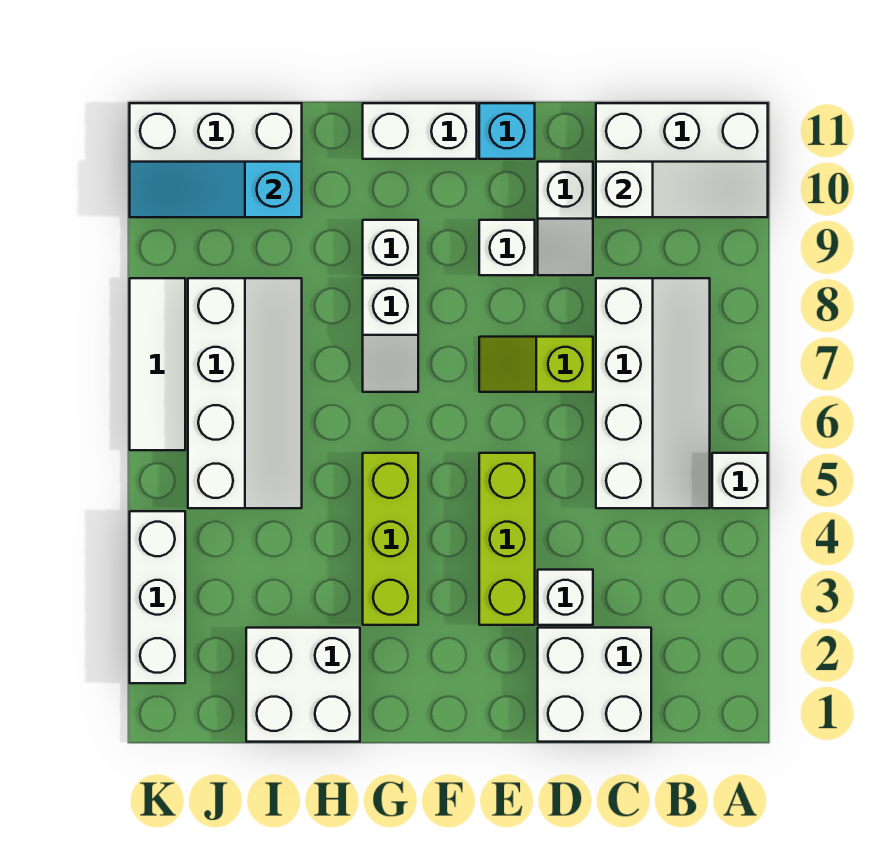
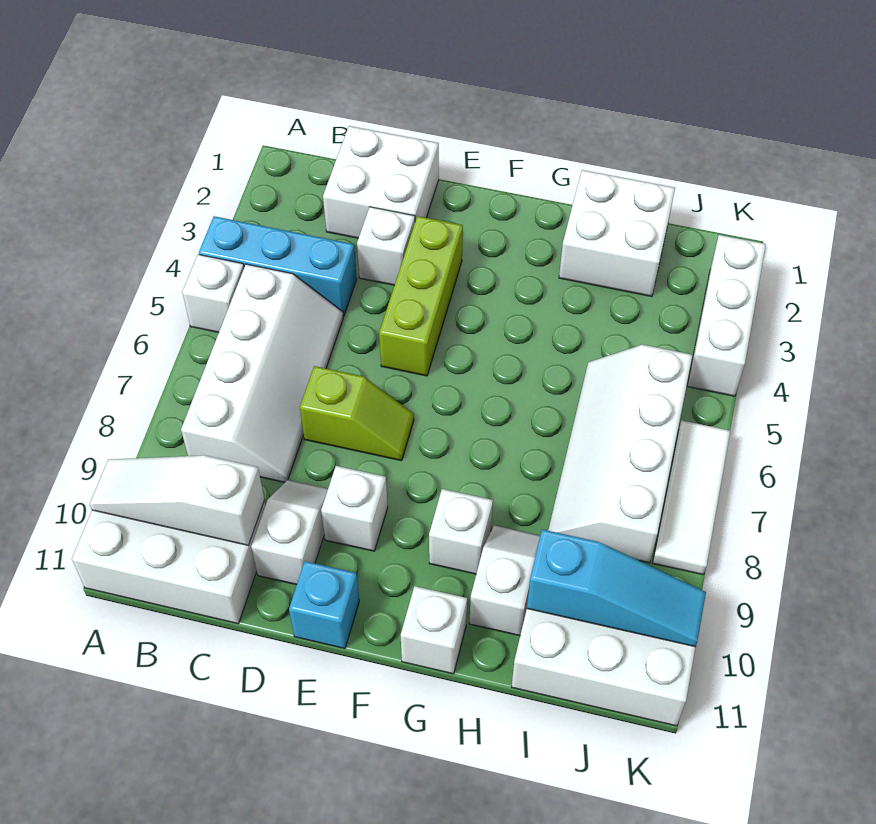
none -> cyan brick A4:C4 level 1
white slope B5:C8 level 1 top C -> white slope B5:C8 level 1 top B
white brick F11:G11 level 1 -> white brick G11 level 1
lime brick G3:G5 level 1 -> none
white slope G7:G8 level 1 top 8 -> white slope H9:H10 level 1 top 10

